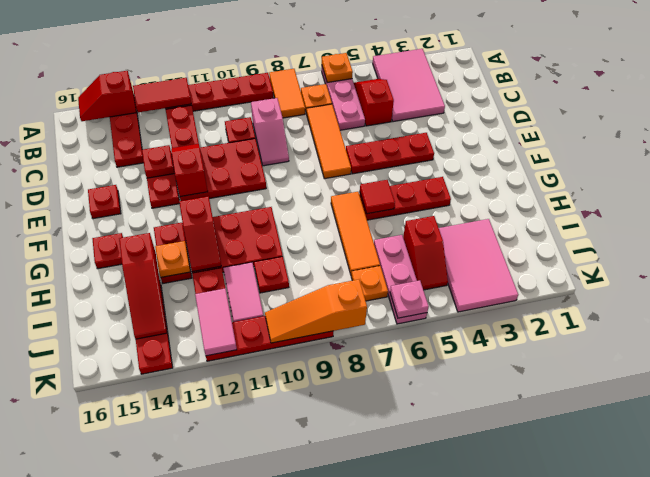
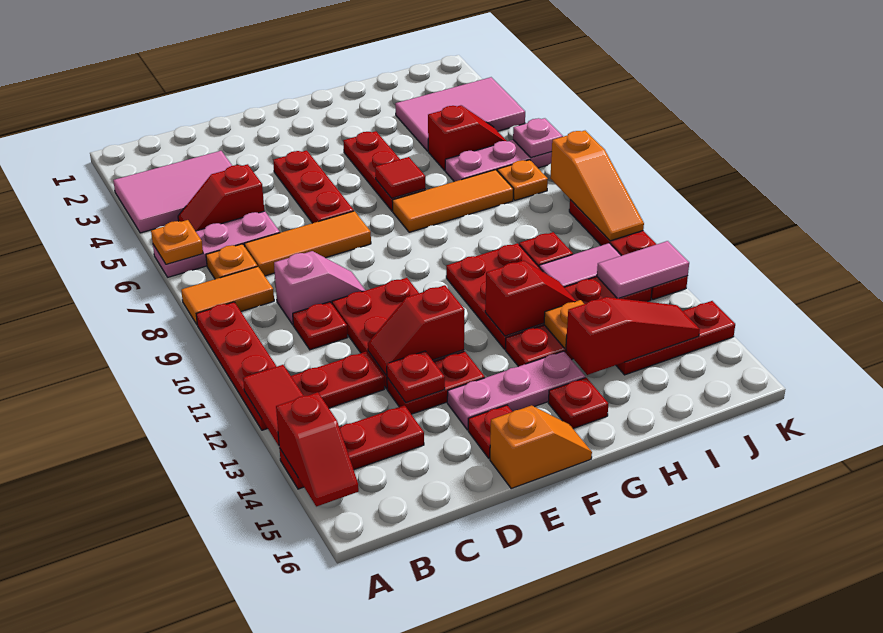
none -> pink plate E14:G14 level 1
none -> orange slope E16:F16 level 1 top E

